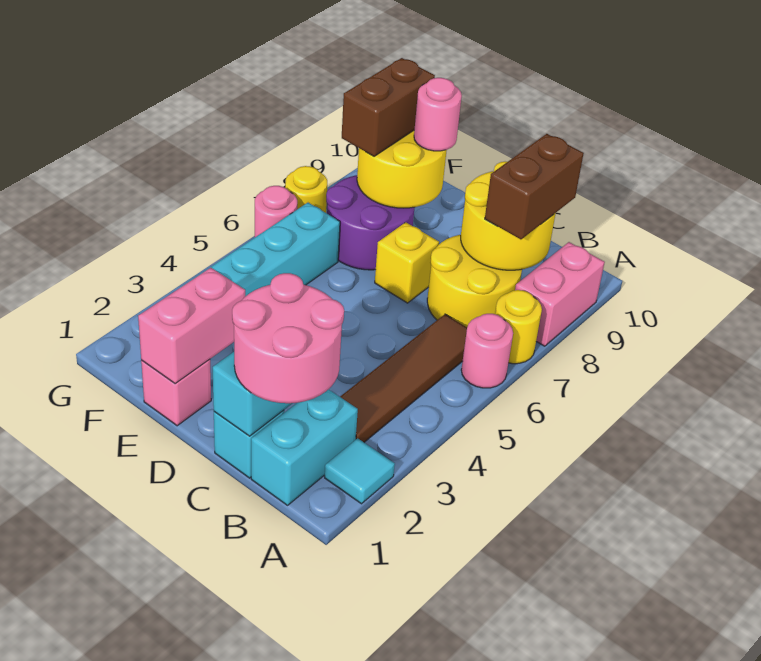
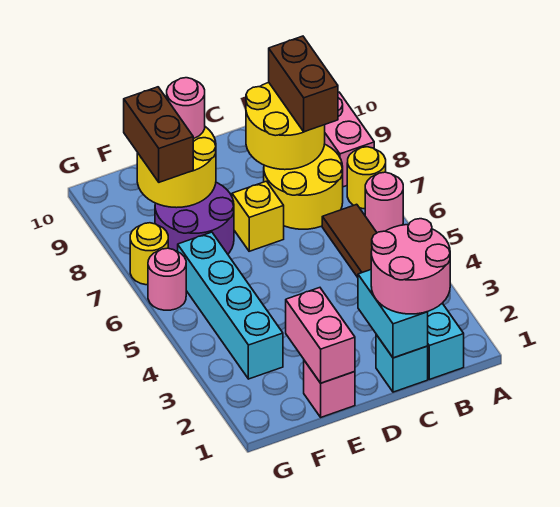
cyan tile A2 level 1 -> none

